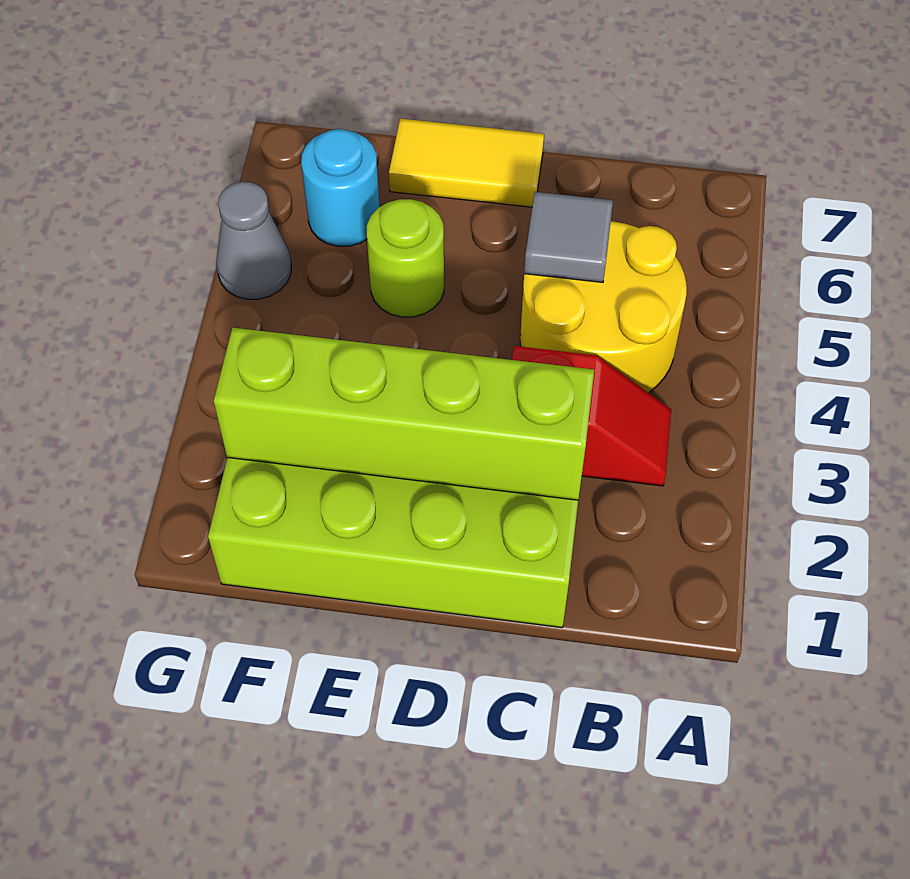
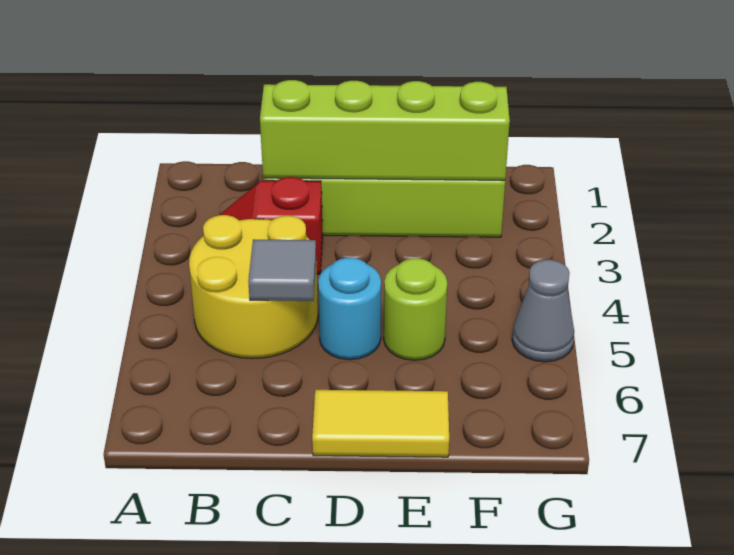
cyan round brick F6 level 1 -> cyan round brick D5 level 1

